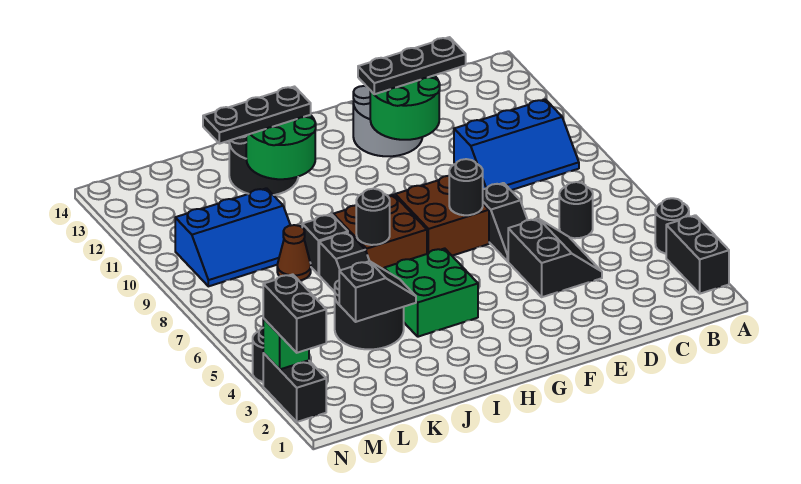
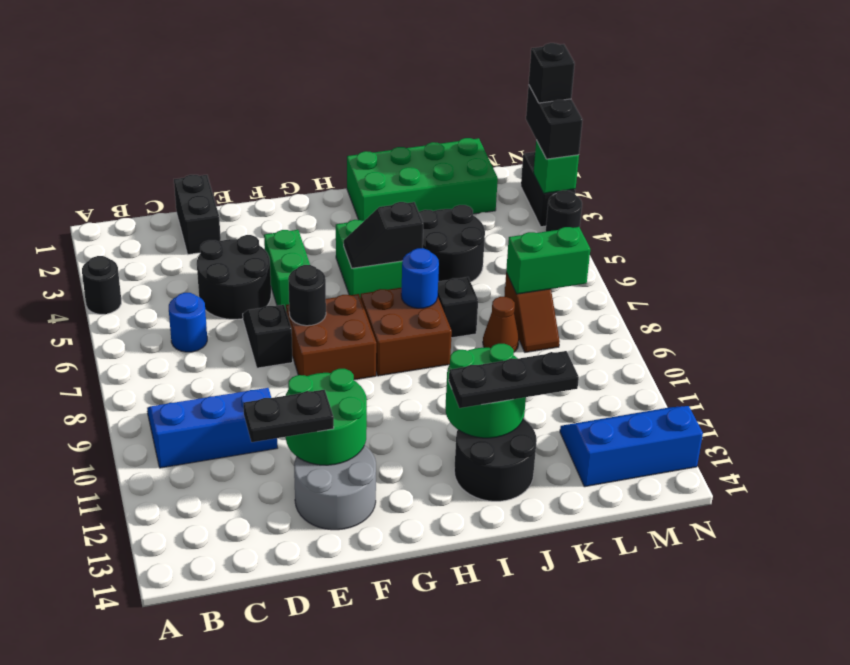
black brick A2:A3 level 1 -> black brick D1:D2 level 1
black round brick C6 level 1 -> blue round brick C6 level 1
black slope D4:E5 level 1 top E -> black round brick D4:E5 level 1
black plate D12:F12 level 3 -> black plate D12:E12 level 3
none -> green brick F4:F5 level 1
none -> green brick I1:L2 level 1
black round brick I7 level 2 -> blue round brick I7 level 2
black slope J4:K4 level 2 top K -> black slope H5:I5 level 2 top I
black brick J8 level 1 -> black brick N2 level 4
blue slope K9:M10 level 1 top 10 -> blue slope L12:N13 level 1 top 13
none -> brown slope L7:L8 level 1 top 7
none -> green brick L7:M7 level 2

